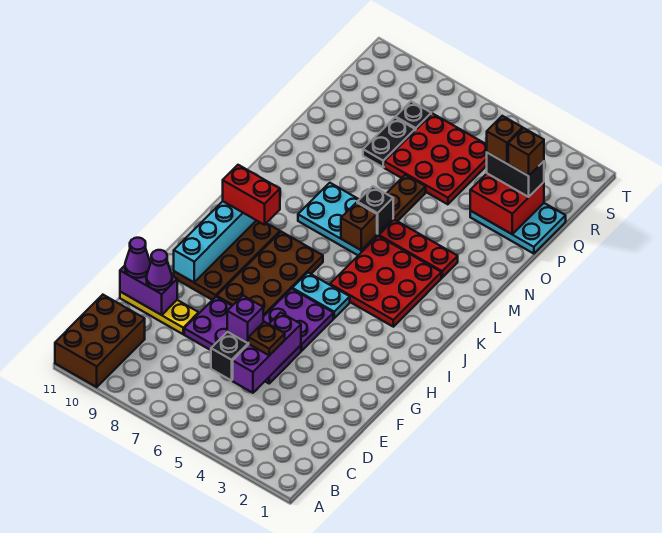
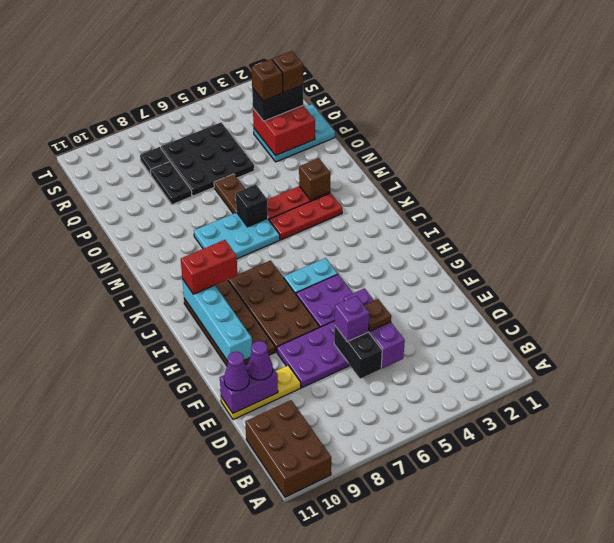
red plate J3:L5 level 1 -> red plate L3:L5 level 1
brown brick L6 level 2 -> brown brick M3 level 2
red plate P5:R7 level 1 -> black plate P5:R7 level 1

